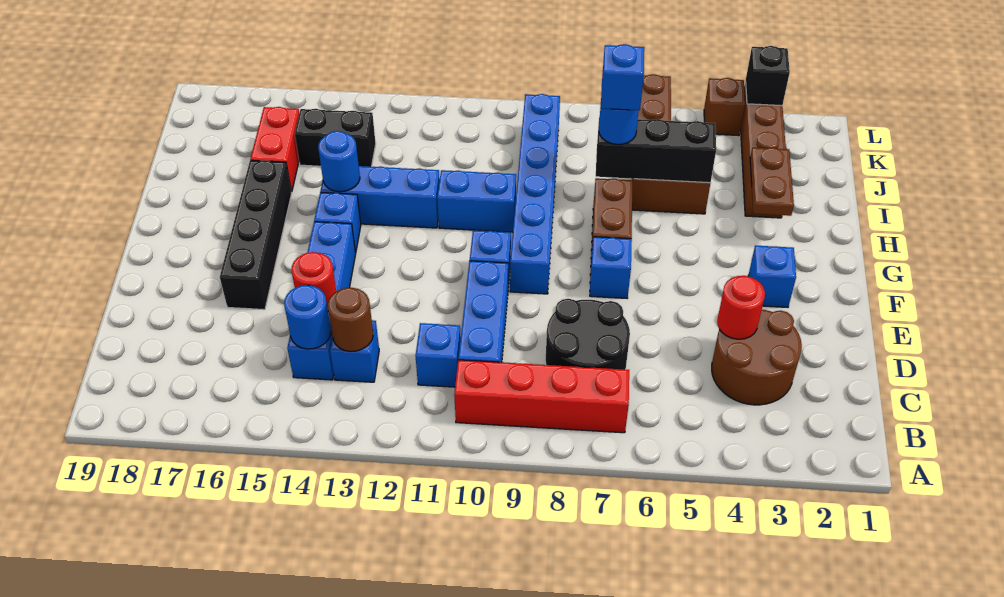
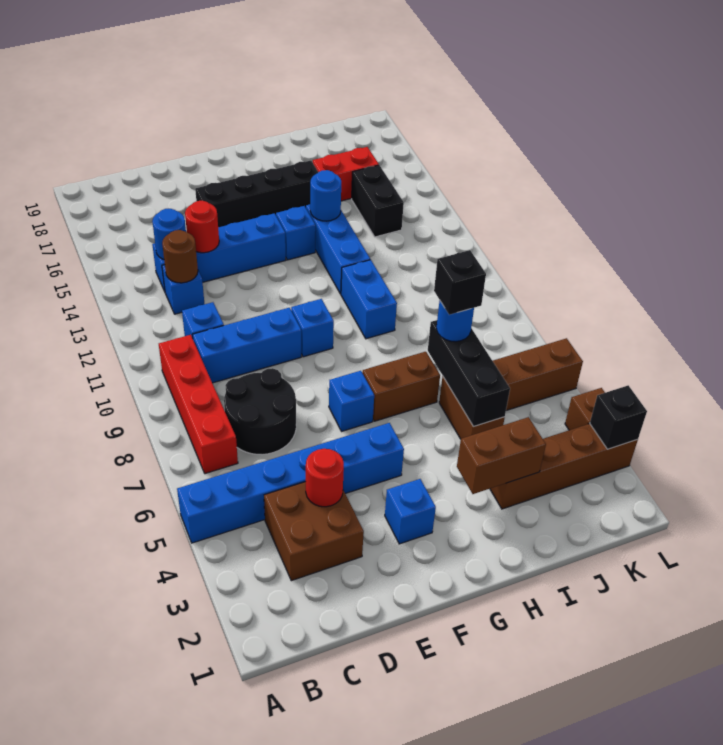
brown round brick C3:D4 level 1 -> brown brick C3:D4 level 1
blue brick F9:K9 level 1 -> blue brick A5:F5 level 1
brown plate H3:I3 level 2 -> brown brick H3:I3 level 2
blue brick I7 level 4 -> black brick I7 level 4

